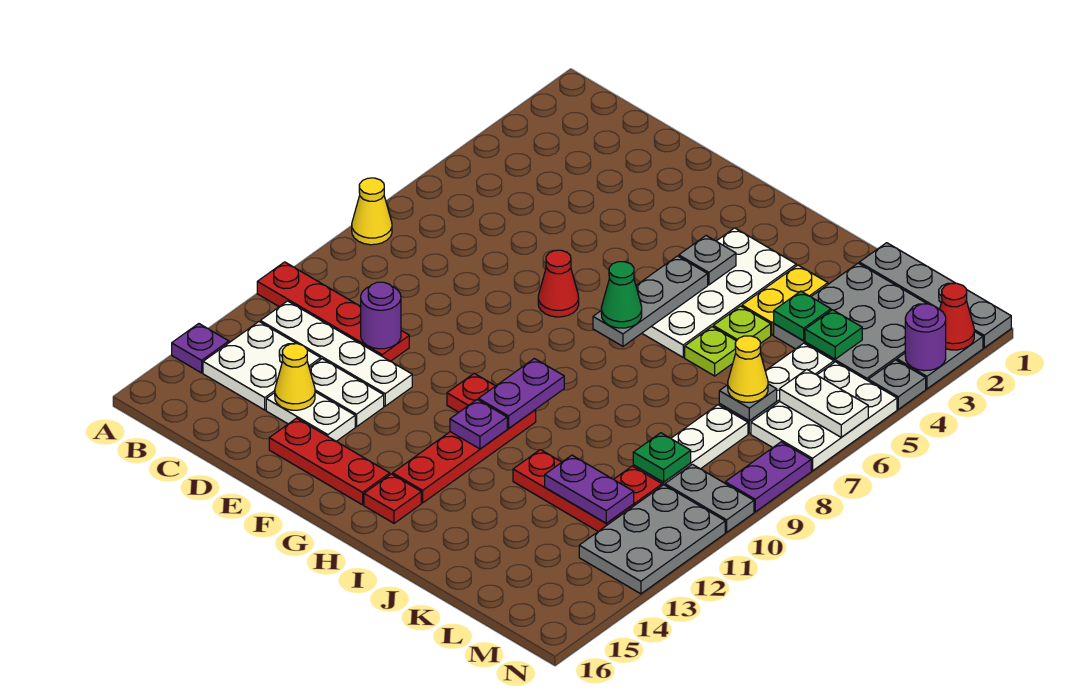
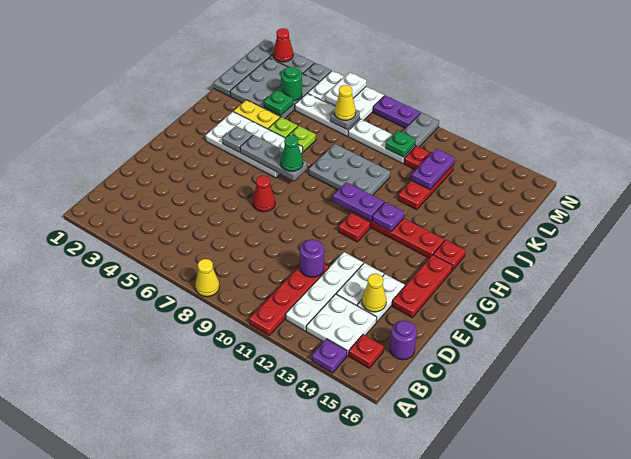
none -> red plate B15 level 1
green plate L4 level 2 -> green round brick L4 level 2
grey plate M11:N13 level 1 -> grey plate I8:J10 level 1
purple round brick N3 level 2 -> purple round brick C16 level 1

